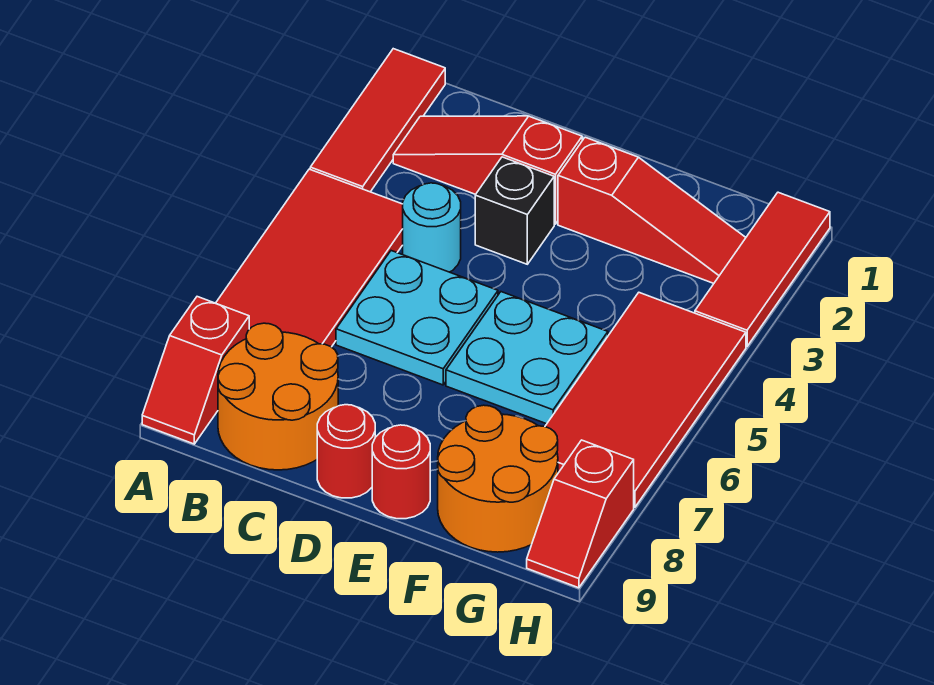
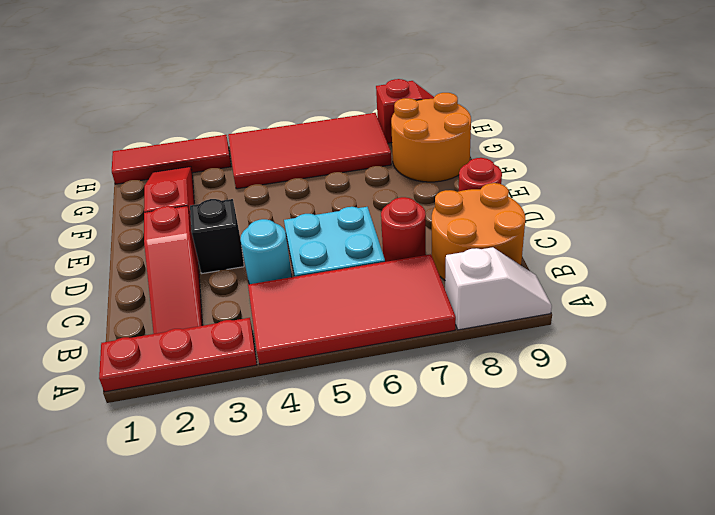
red tile A1:A3 level 1 -> red plate A1:A3 level 1
red slope A8:A9 level 1 top 8 -> white slope A8:A9 level 1 top 8
cyan plate E5:F6 level 1 -> none
red round brick E9 level 1 -> red round brick C7 level 1

